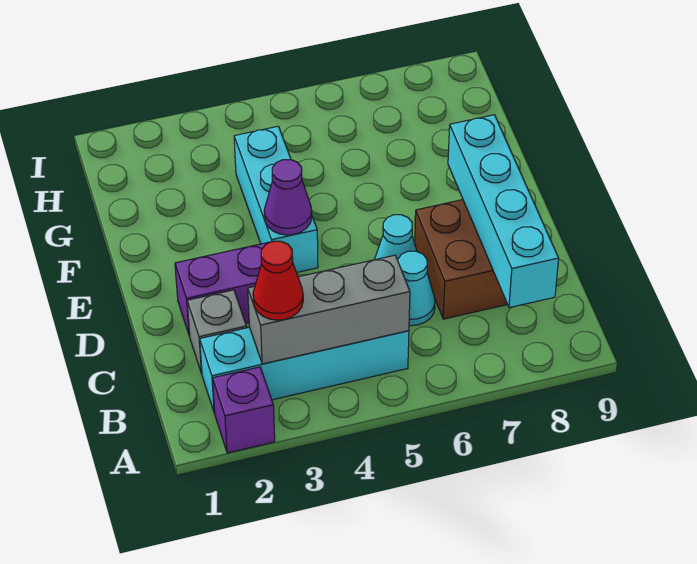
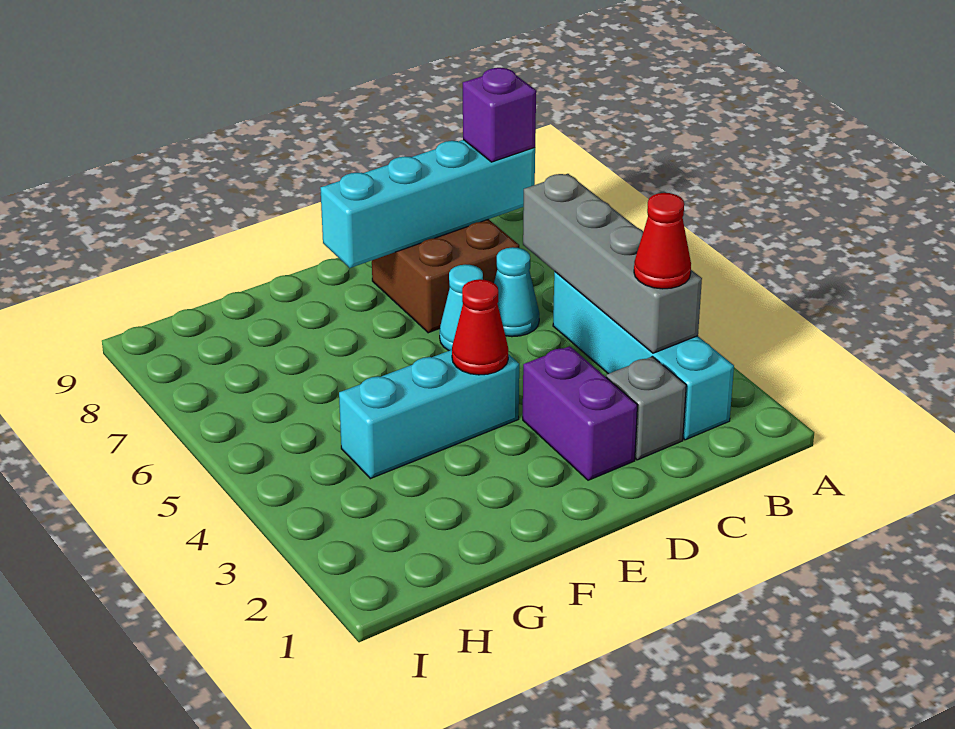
purple brick A2 level 1 -> purple brick B8 level 3
grey brick B3:B5 level 2 -> grey brick B3:B6 level 2
purple cone E4 level 2 -> red cone E4 level 2

